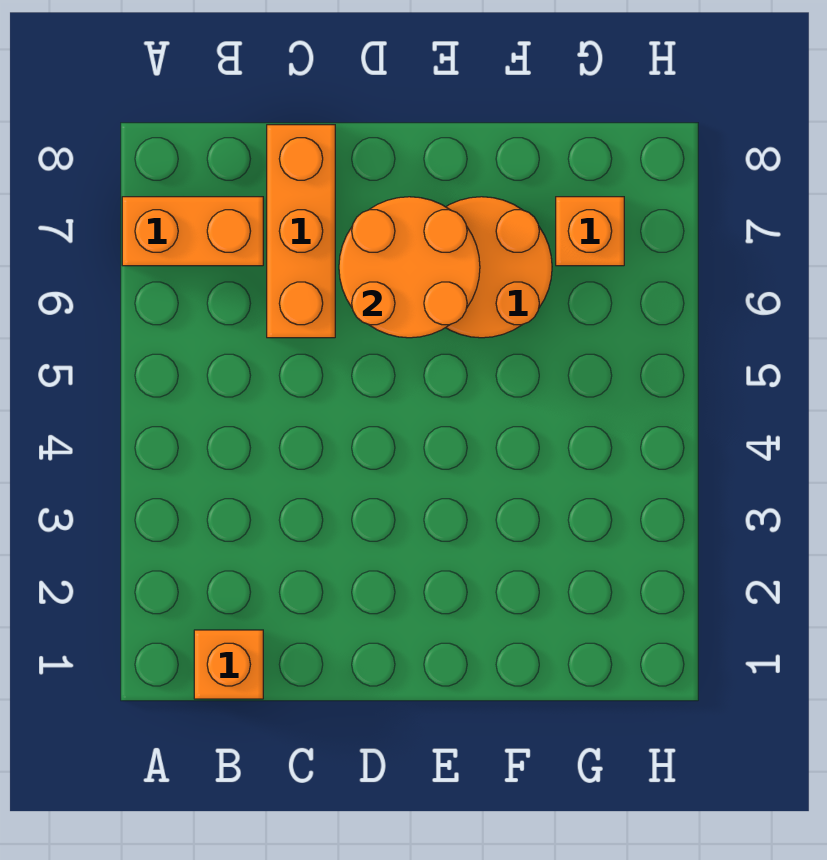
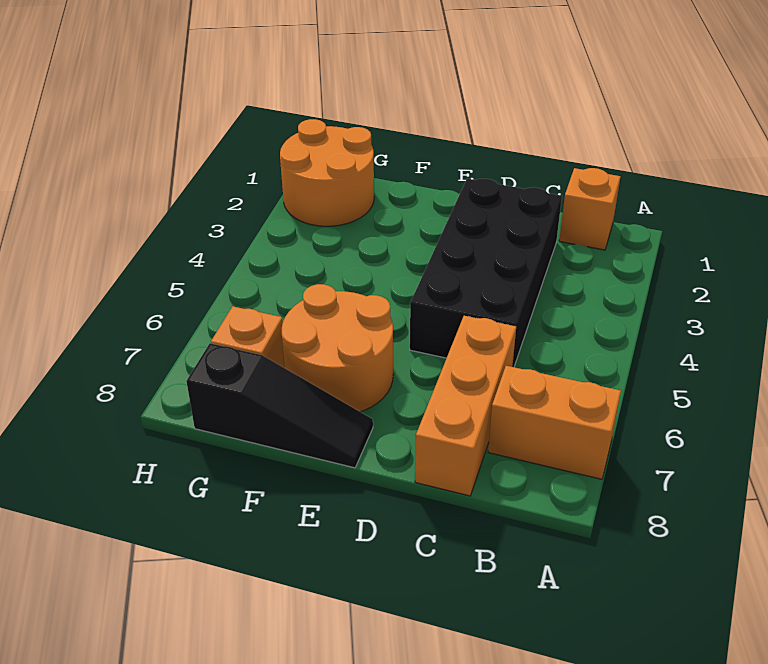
none -> black brick C2:D5 level 1
orange round brick D6:E7 level 2 -> orange round brick G1:H2 level 1
none -> black slope E8:G8 level 1 top G

